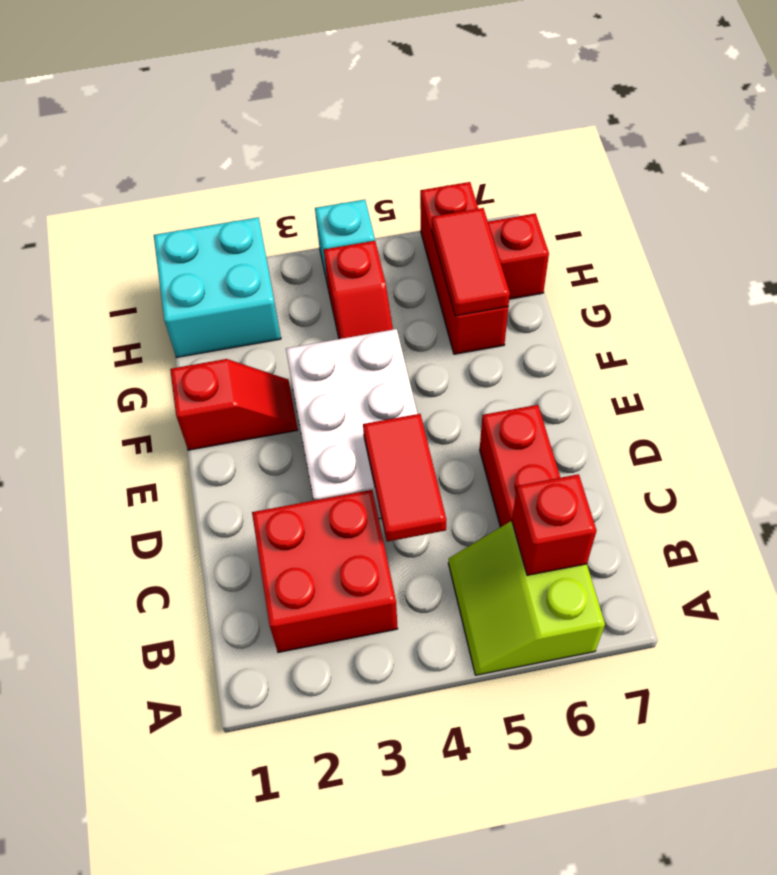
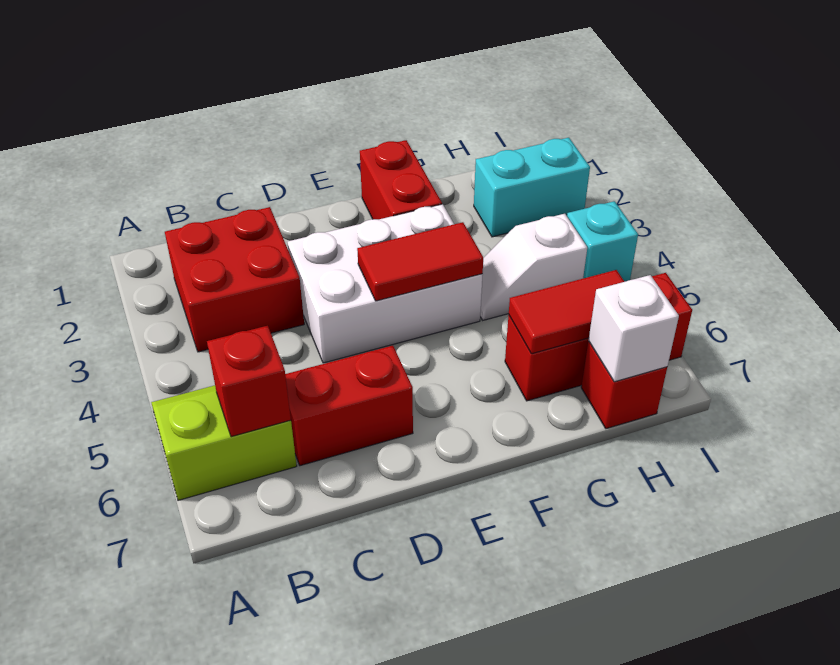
red tile C4:D4 level 2 -> red tile E4:F4 level 2
red slope F1:F2 level 1 top 1 -> red brick F1:F2 level 1
red slope G4:H4 level 1 top H -> white slope G4:H4 level 1 top H
cyan brick H1:I2 level 1 -> cyan brick H2:I2 level 1
none -> white brick H7 level 2

